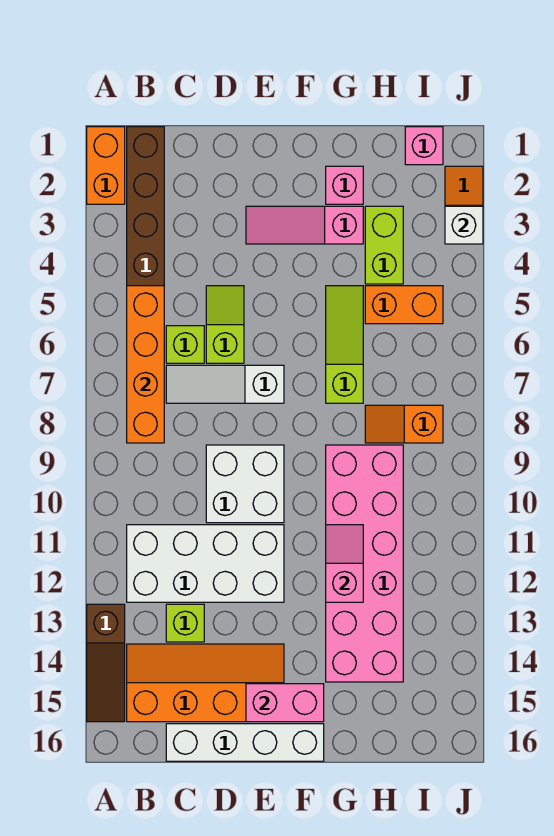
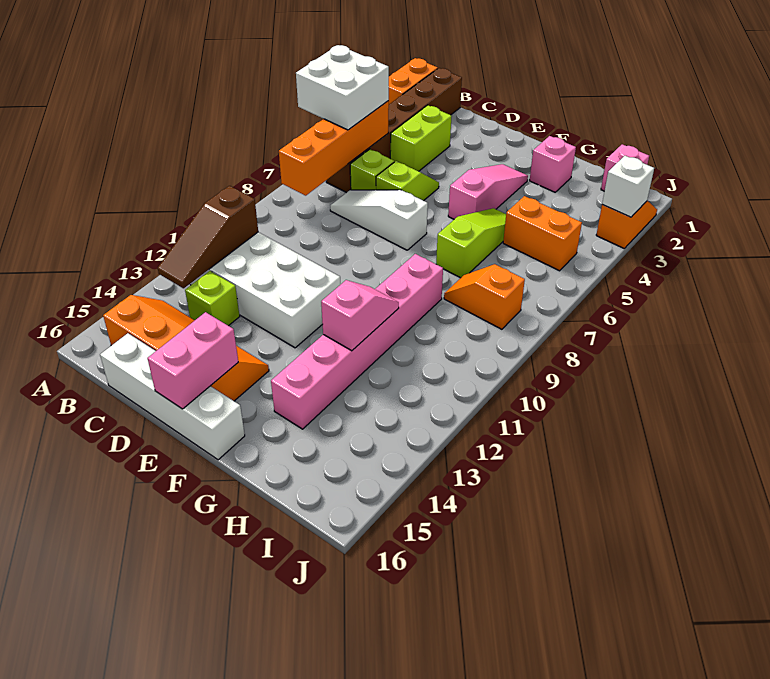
brown slope A13:A15 level 1 top 13 -> brown slope B11:B13 level 2 top 11
white brick D9:E10 level 1 -> white brick A5:B6 level 3
pink slope E3:G3 level 1 top G -> pink slope F3:F5 level 1 top 5
pink brick E15:F15 level 2 -> pink brick E15:E16 level 2
pink brick G9:H14 level 1 -> pink brick G9:G14 level 1
lime brick H3:H4 level 1 -> lime brick C3:C4 level 1

